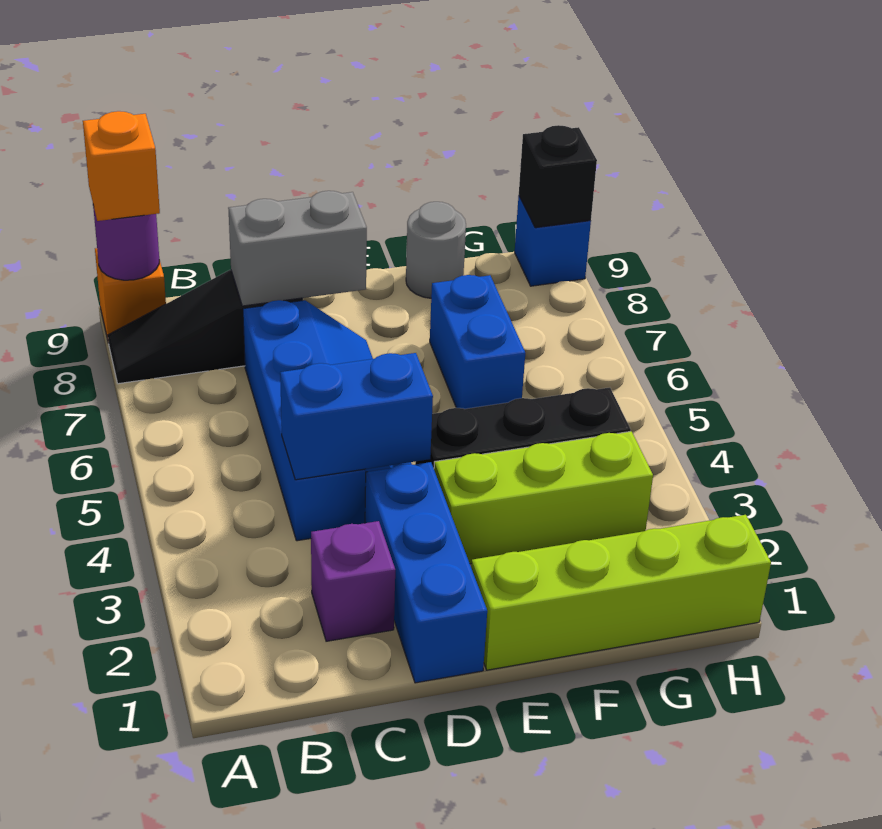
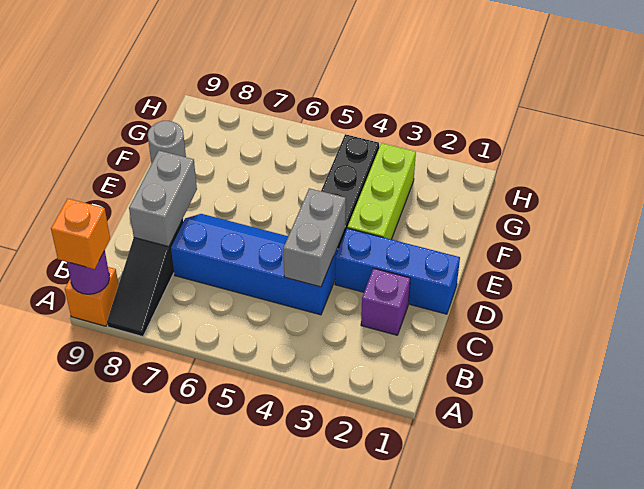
blue brick C4:D4 level 2 -> grey brick C4:D4 level 2
lime brick E1:H1 level 1 -> none
blue brick F6:F7 level 1 -> none
blue brick H9 level 1 -> none
black brick H9 level 2 -> none

